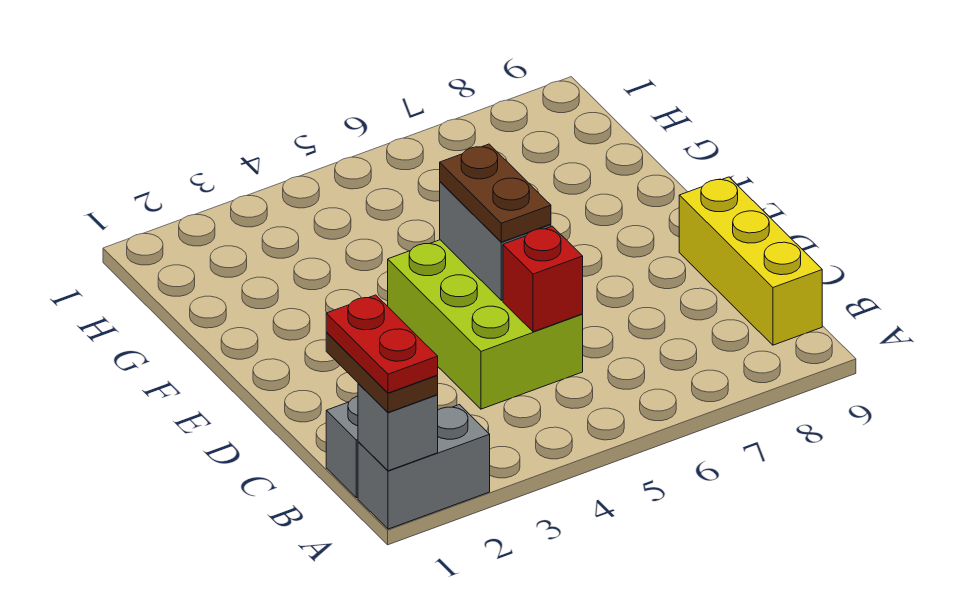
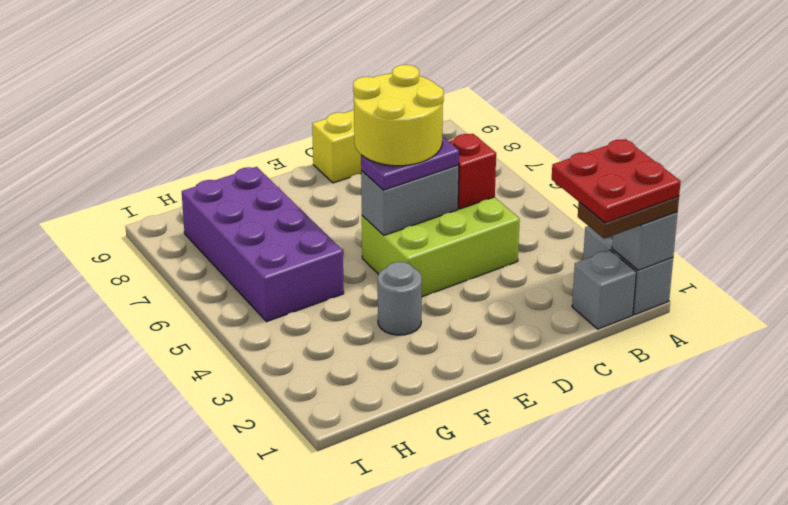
red plate A1:B1 level 4 -> red plate A1:B2 level 4
brown plate D5:E5 level 3 -> purple plate D5:E5 level 3
none -> yellow round brick D5:E6 level 4
none -> grey round brick F3 level 1
none -> purple brick G5:H8 level 1

